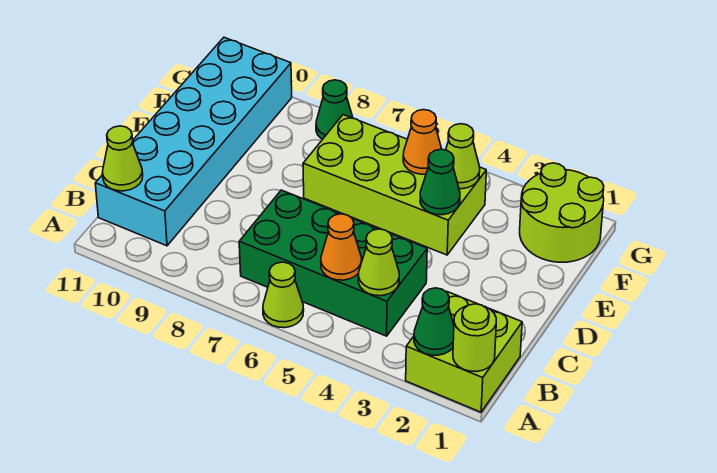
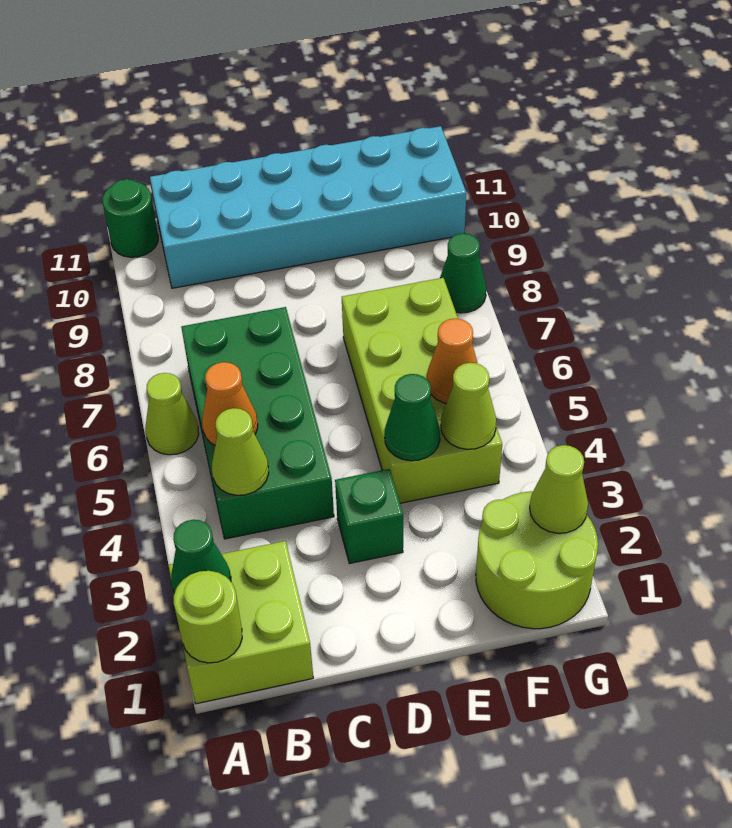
none -> green round brick A11 level 1
lime cone B11 level 2 -> lime cone G2 level 2
none -> green brick D3 level 1

